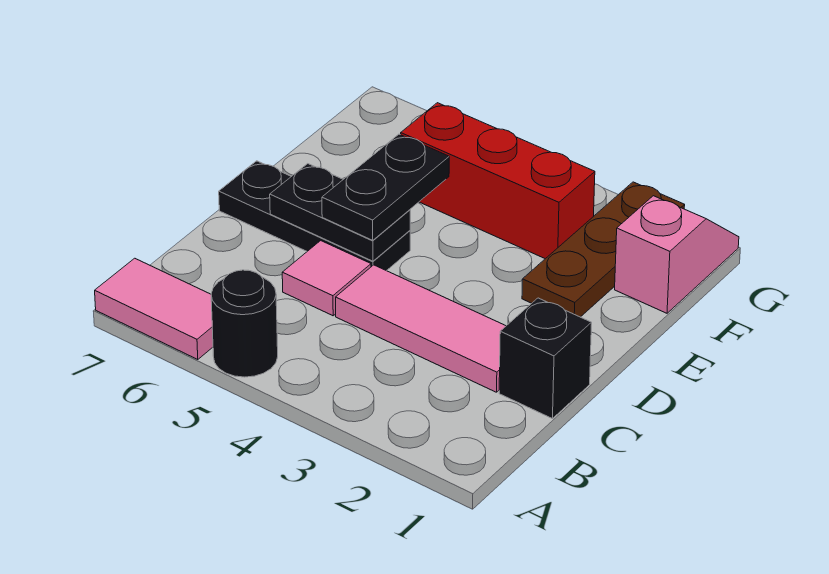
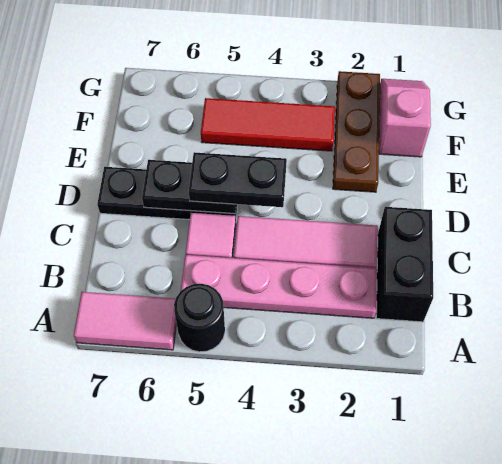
none -> pink plate B2:B5 level 1
black brick C1 level 1 -> black brick B1:C1 level 1
black plate D5:E5 level 3 -> black plate D4:D5 level 3
red brick F3:F5 level 1 -> red tile F3:F5 level 1

